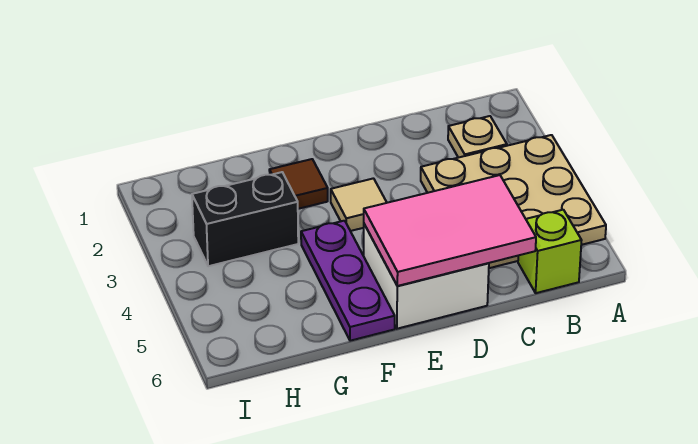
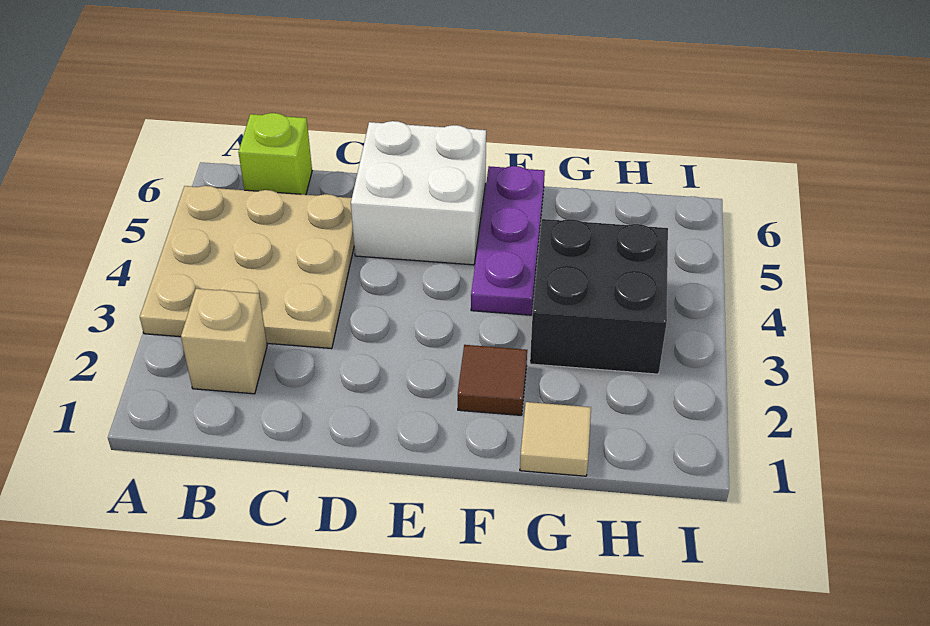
tan plate B2 level 1 -> tan brick B2 level 1
pink tile C5:E6 level 2 -> none
tan tile E3 level 1 -> tan tile G1 level 1
black brick G3:H3 level 1 -> black brick G3:H4 level 1

